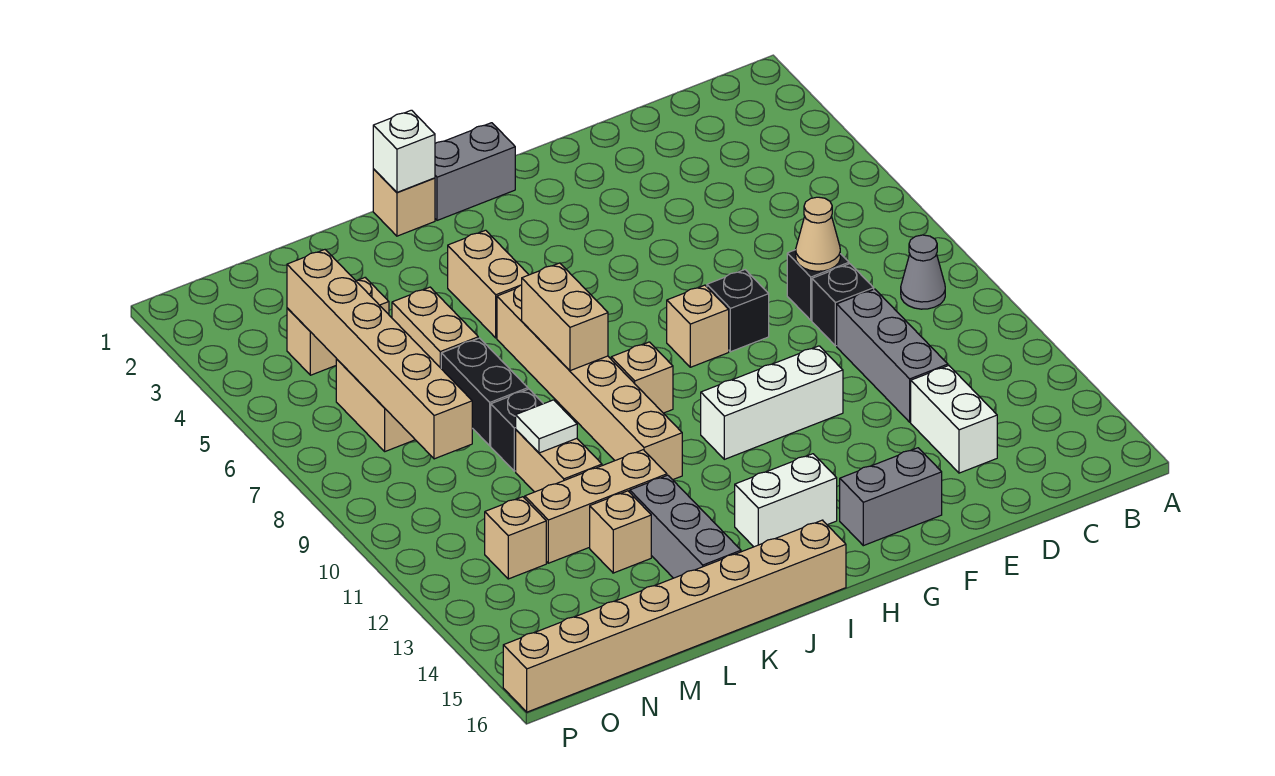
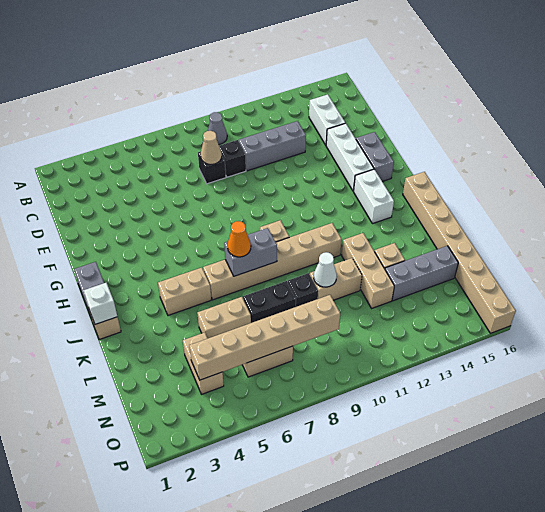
white brick D13:D14 level 1 -> white brick C14:D14 level 1
black brick F8 level 1 -> none
white brick F11:H11 level 1 -> white brick E14:G14 level 1
tan brick G8 level 1 -> none
tan brick J7:J8 level 2 -> grey brick J7:J8 level 2
none -> orange cone J7 level 3
grey brick K13:K15 level 1 -> grey brick M13:M15 level 1
white tile L10 level 2 -> white cone L10 level 2
tan brick N12 level 1 -> none

